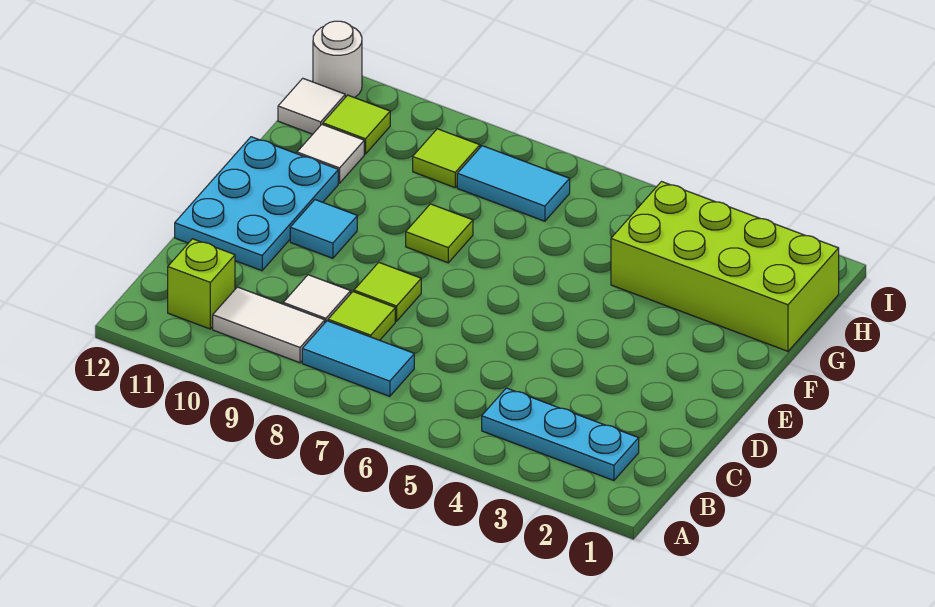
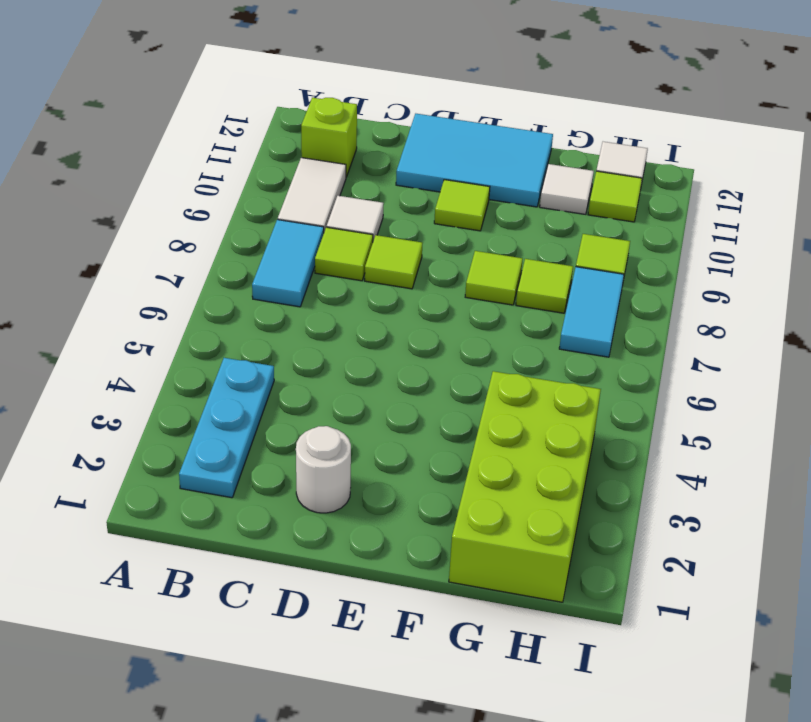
cyan plate D11:F12 level 1 -> cyan tile D11:F12 level 1
cyan tile E10 level 1 -> lime tile E10 level 1
none -> lime tile G8 level 1
white round brick I12 level 1 -> white round brick D2 level 1

